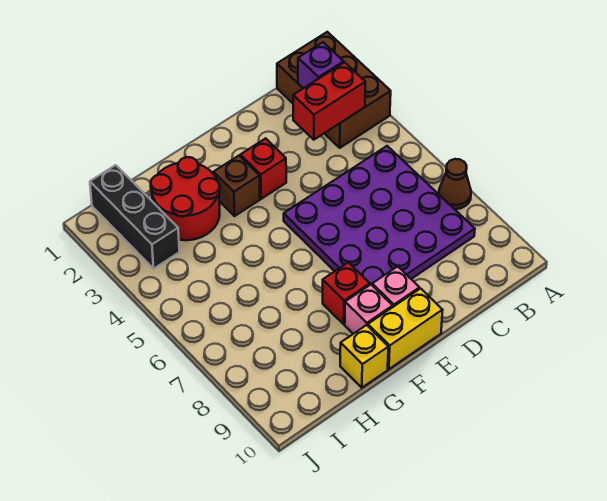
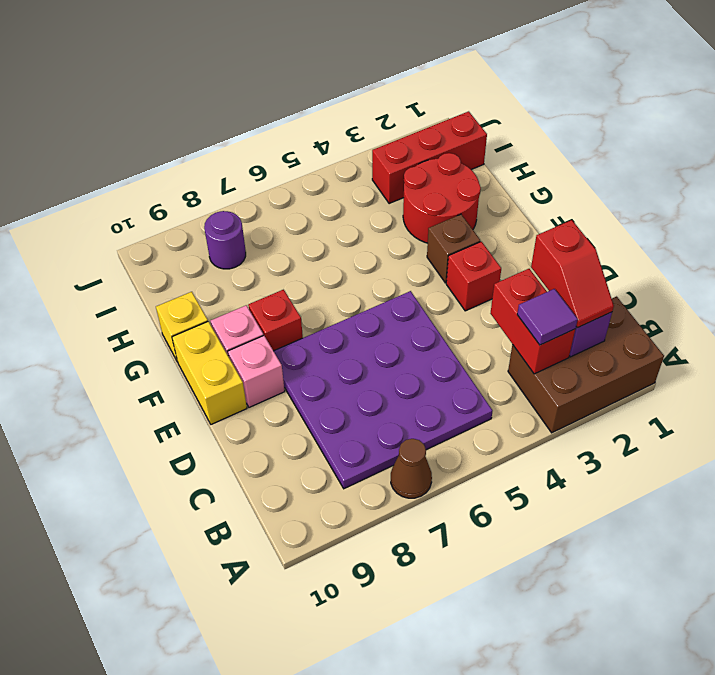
none -> red slope B2:C2 level 3 top C
none -> purple tile B3 level 3
black brick I1:I3 level 1 -> red brick I1:I3 level 1
none -> purple round brick I8 level 1

